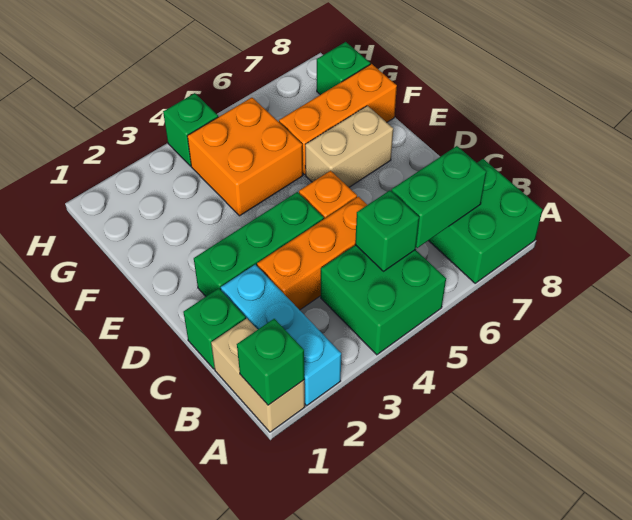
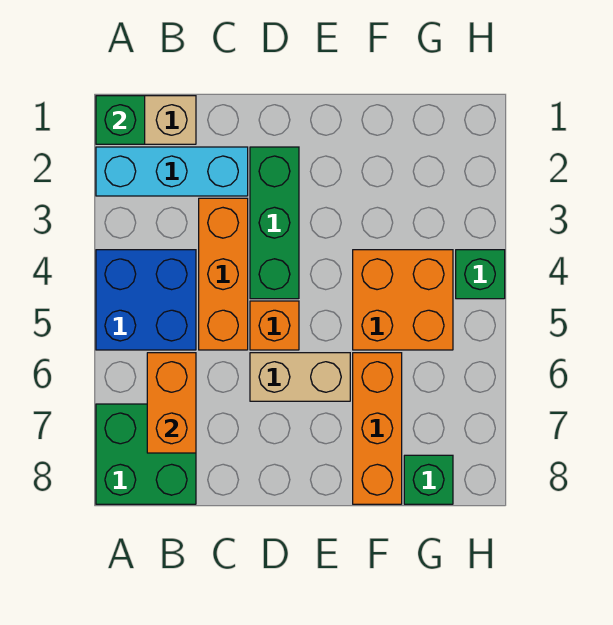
green brick A4:B5 level 1 -> blue brick A4:B5 level 1
green brick B5 level 2 -> none
green brick B6:B7 level 2 -> orange brick B6:B7 level 2
green brick C1 level 1 -> none
tan brick E6:E7 level 1 -> tan brick D6:E6 level 1

